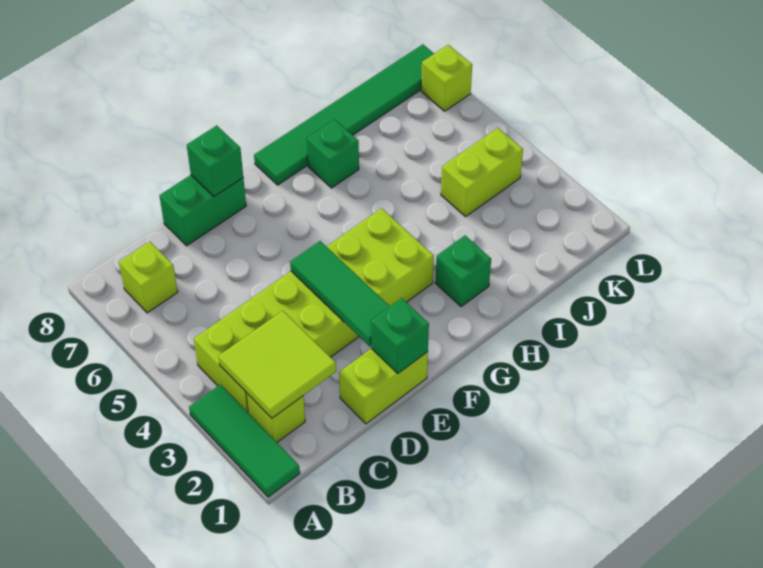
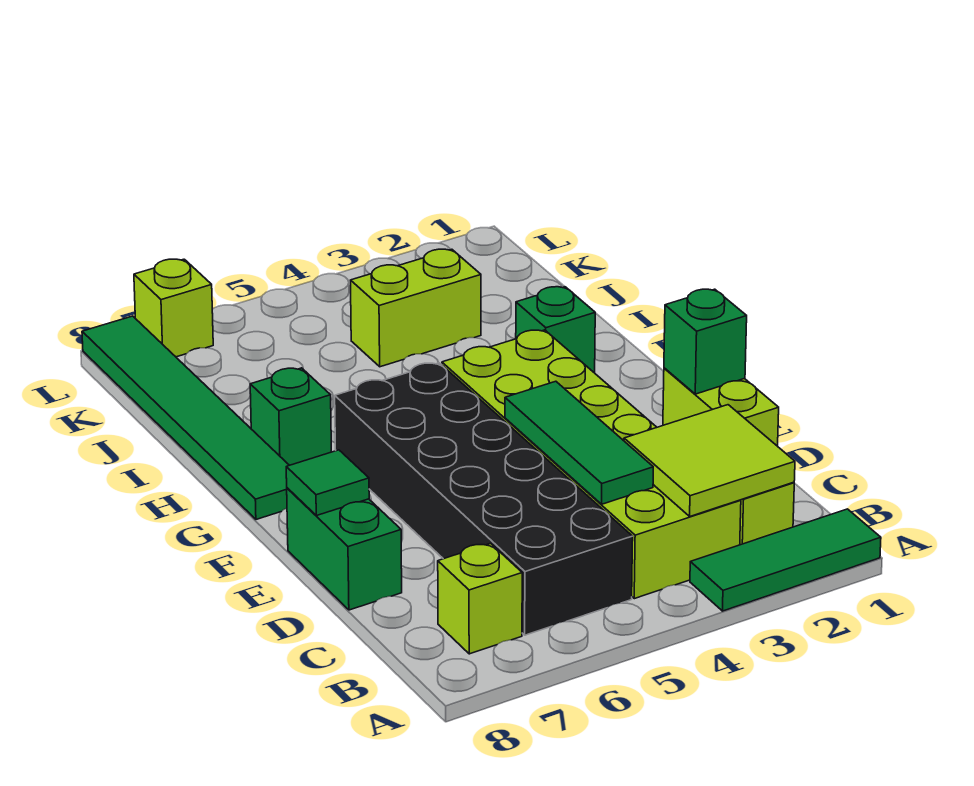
none -> black brick B5:G6 level 1
green tile E2:E4 level 2 -> green tile C4:E4 level 2
green brick E8 level 2 -> green tile E8 level 2
lime brick J4:K4 level 1 -> lime brick J3:J4 level 1

